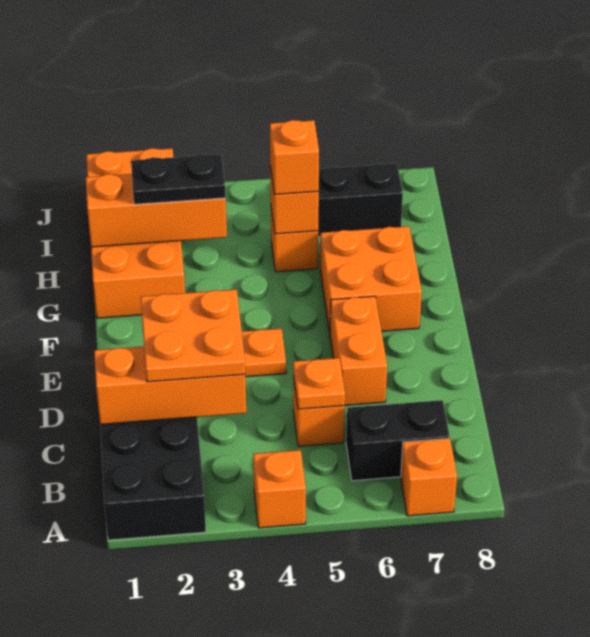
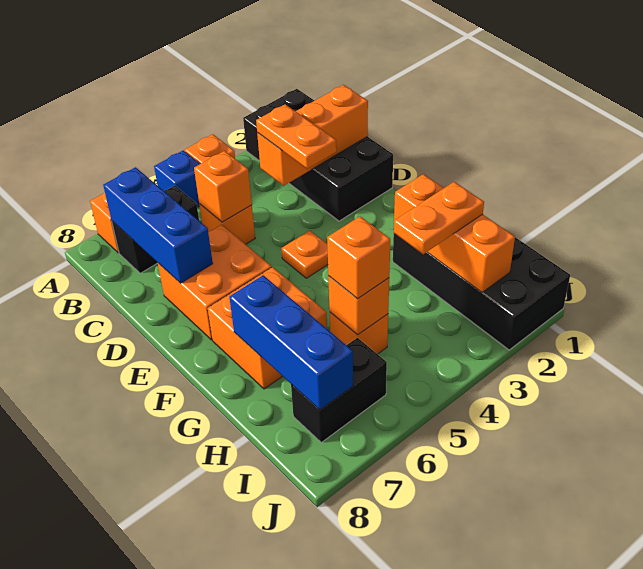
none -> blue brick A5 level 1
none -> blue brick B7:D7 level 2
orange plate C2:D3 level 3 -> orange plate C3:D3 level 3
orange plate C5 level 2 -> orange brick C5 level 2
orange brick D6:E6 level 1 -> orange brick D6:E7 level 1
orange brick G1:J2 level 1 -> black brick G1:J2 level 1
none -> blue brick G7:I7 level 2
orange brick H1:H3 level 2 -> orange brick G2:I2 level 2
black plate H2:H3 level 3 -> orange plate H2:H3 level 3

